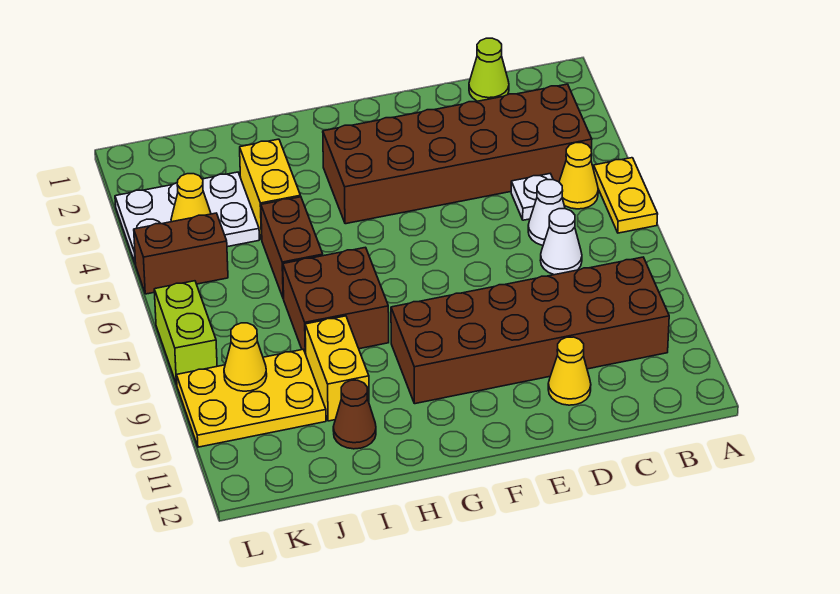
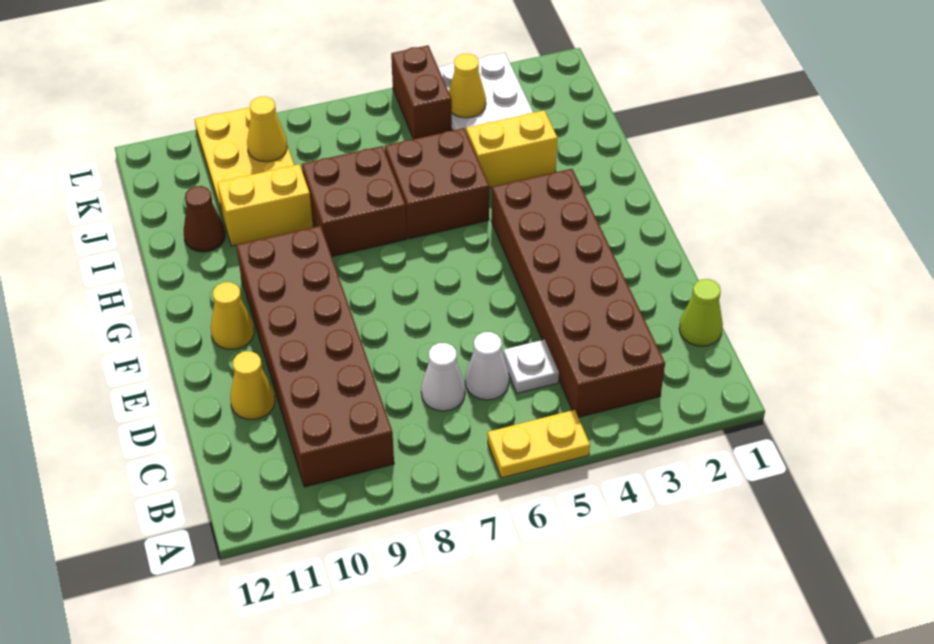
yellow cone B5 level 1 -> yellow cone F11 level 1
brown brick I5:I6 level 1 -> brown brick H5:I6 level 1
lime brick L7:L8 level 1 -> none

